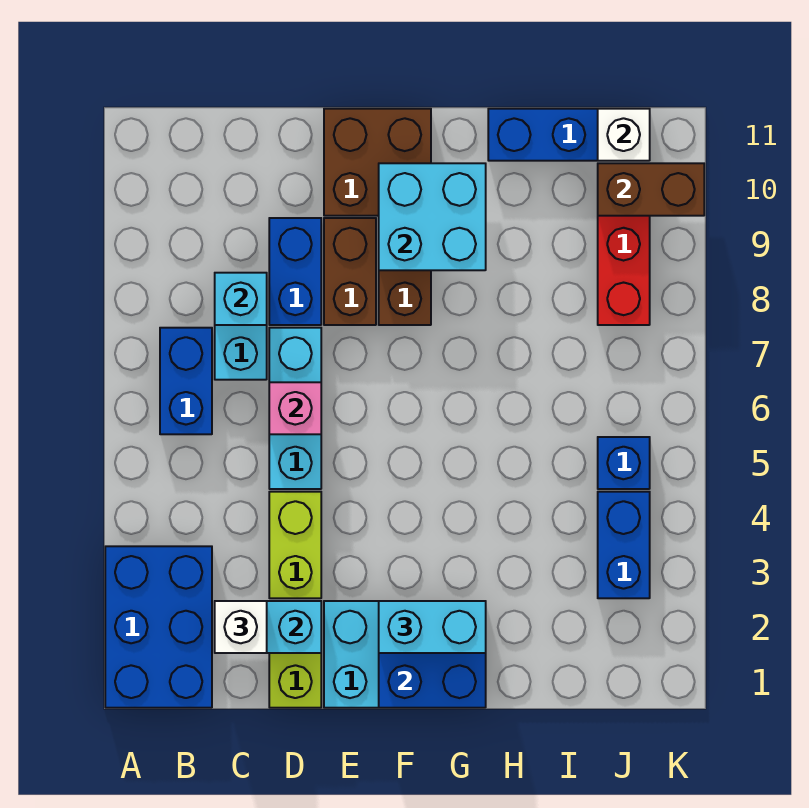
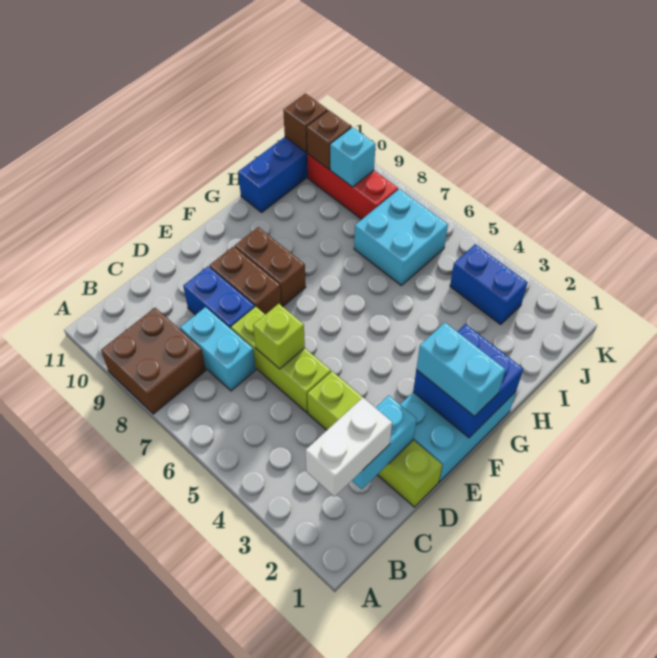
blue brick A1:B3 level 1 -> none
blue brick B6:B7 level 1 -> none
white brick C2 level 3 -> white brick B2:C2 level 3
cyan brick C8 level 2 -> cyan brick J9 level 2
cyan brick D5:D7 level 1 -> lime brick D5:D7 level 1
pink brick D6 level 2 -> lime brick D6 level 2
brown brick E10:F11 level 1 -> brown brick A8:B9 level 1
cyan brick F2:G2 level 3 -> cyan brick F1:F2 level 3
cyan brick F9:G10 level 2 -> cyan brick I6:J7 level 1
blue brick J5 level 1 -> none
brown brick J10:K10 level 2 -> brown brick J10 level 2
white brick J11 level 2 -> brown brick J11 level 2

